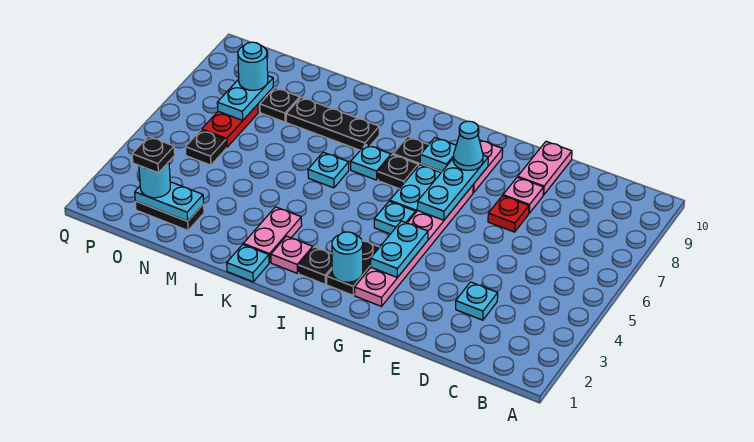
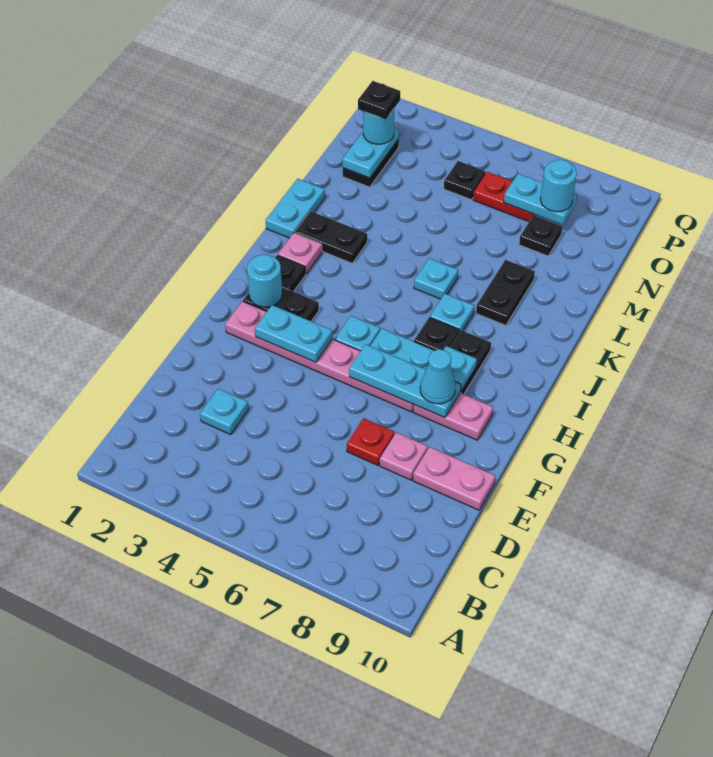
cyan plate K1 level 1 -> cyan plate K1:L1 level 1
pink plate K2:K3 level 1 -> black plate K2:K3 level 1
black plate K8:M8 level 1 -> black plate K8:L8 level 1

